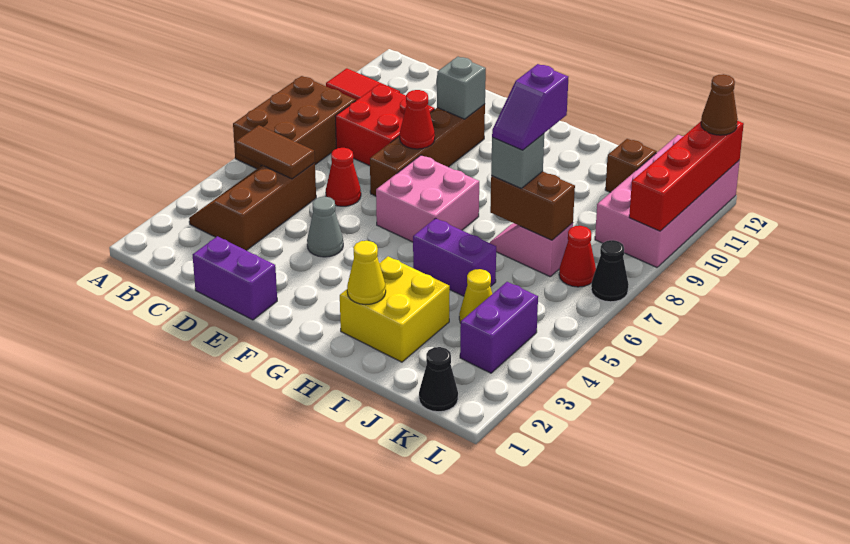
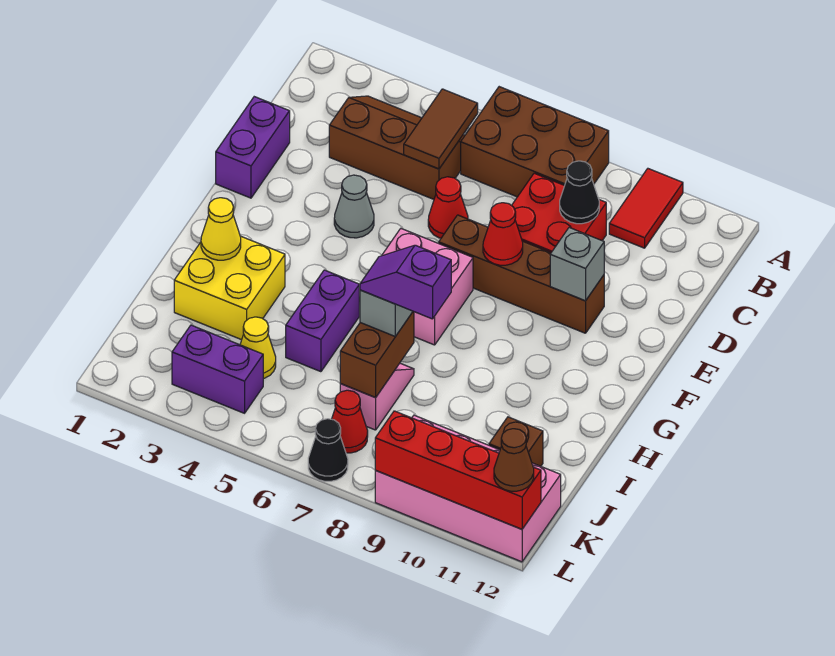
black cone K1 level 1 -> black cone C9 level 2

